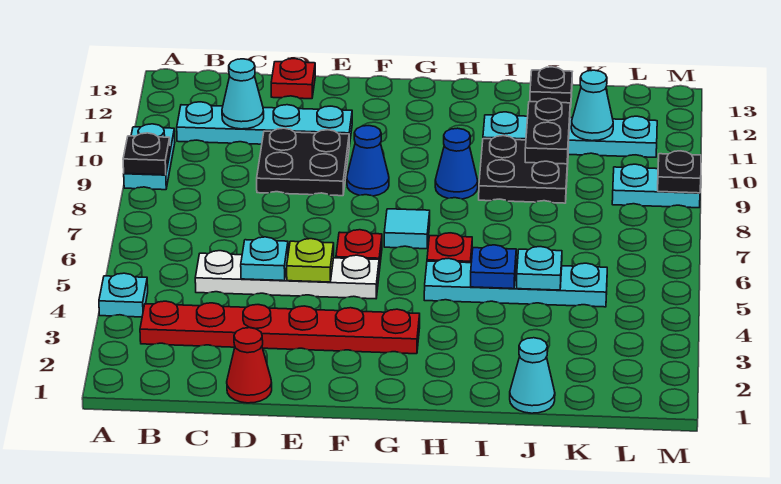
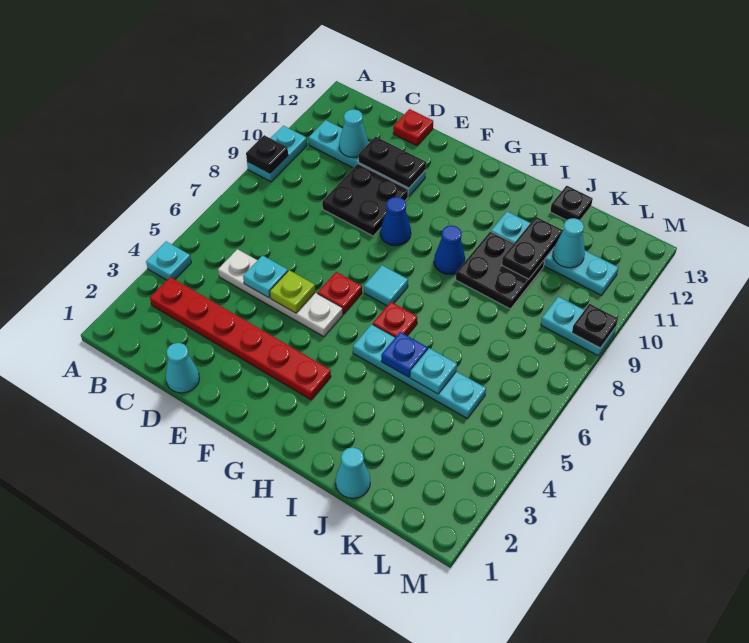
red cone D1 level 1 -> cyan cone D1 level 1
none -> black plate D11:E11 level 2

